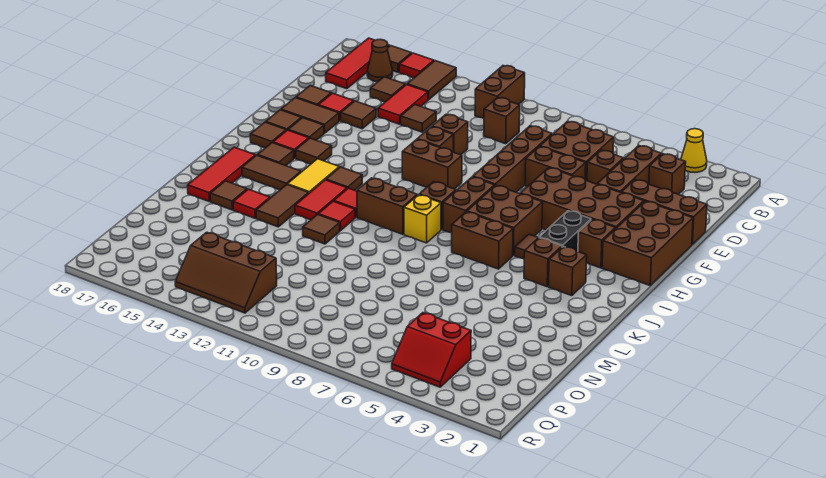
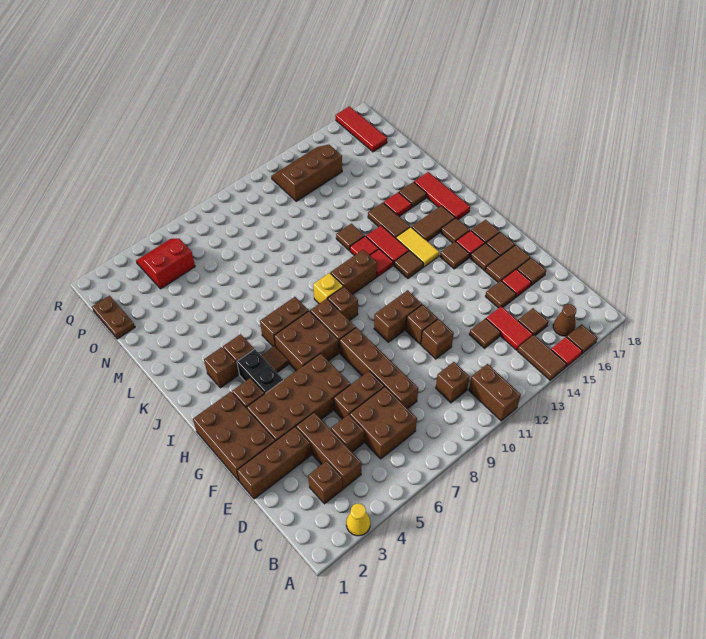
red tile A17:C17 level 1 -> red tile P17:R17 level 1
none -> brown plate O1:P1 level 1

